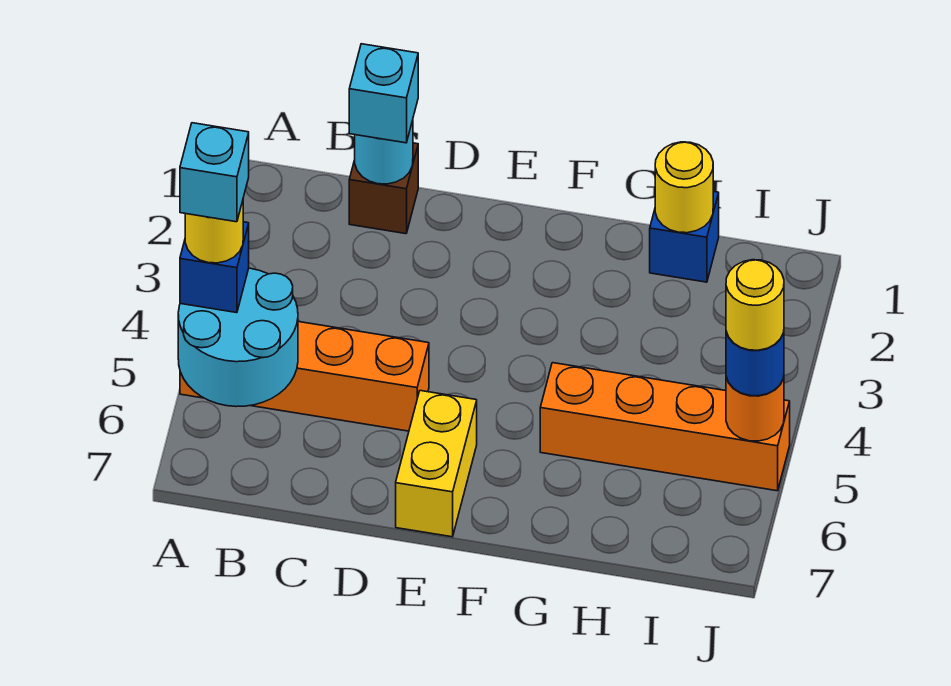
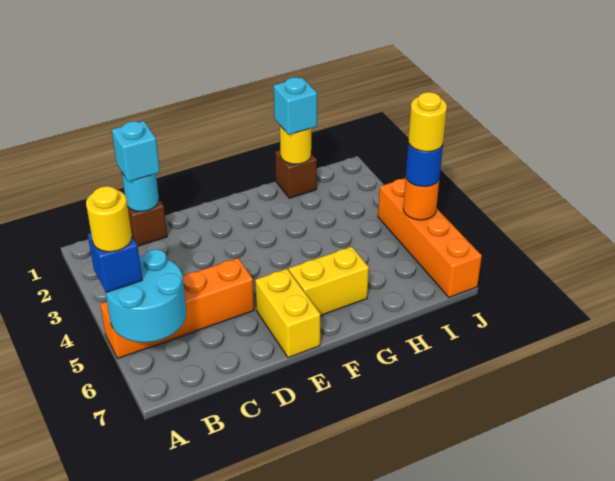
cyan brick A5 level 5 -> cyan brick H1 level 3
none -> yellow brick F6:G6 level 1
orange brick G5:J5 level 1 -> orange brick J4:J7 level 1
blue brick H1 level 1 -> brown brick H1 level 1

